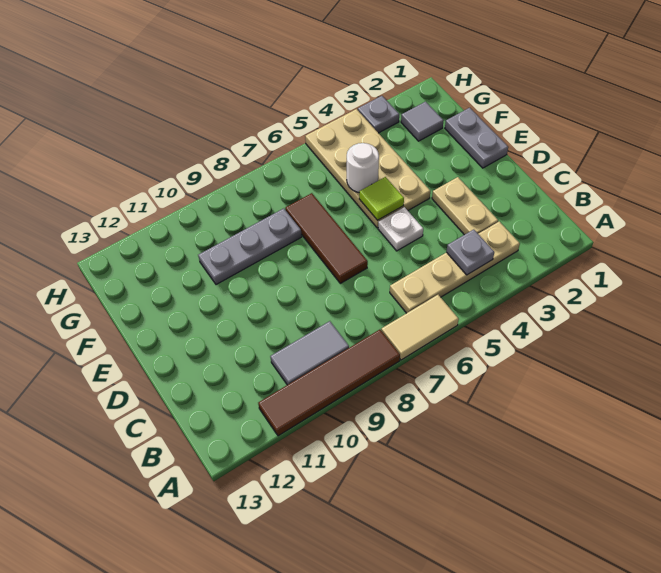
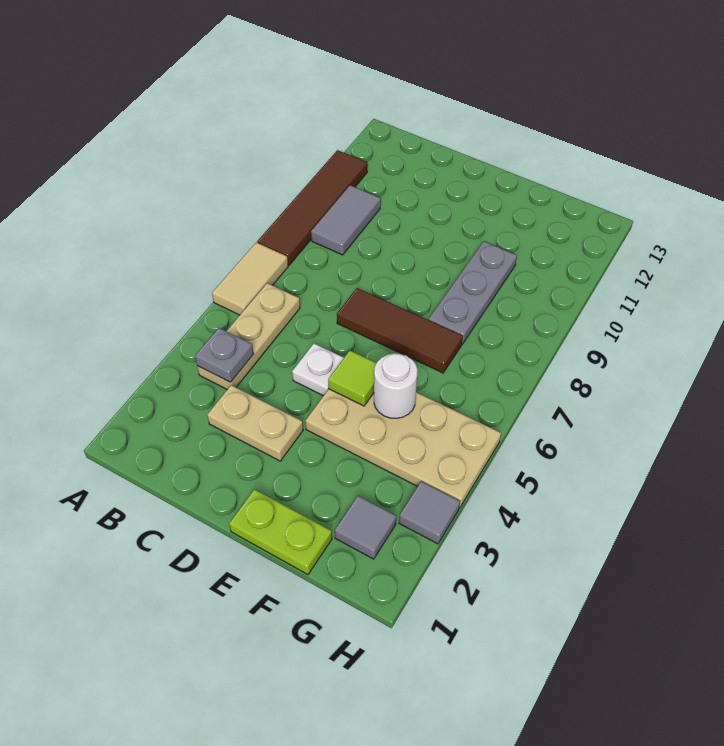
tan plate B3:B6 level 1 -> tan plate B4:B6 level 1
grey plate E1:F1 level 1 -> lime plate E1:F1 level 1
grey plate H3 level 1 -> grey tile H3 level 1

